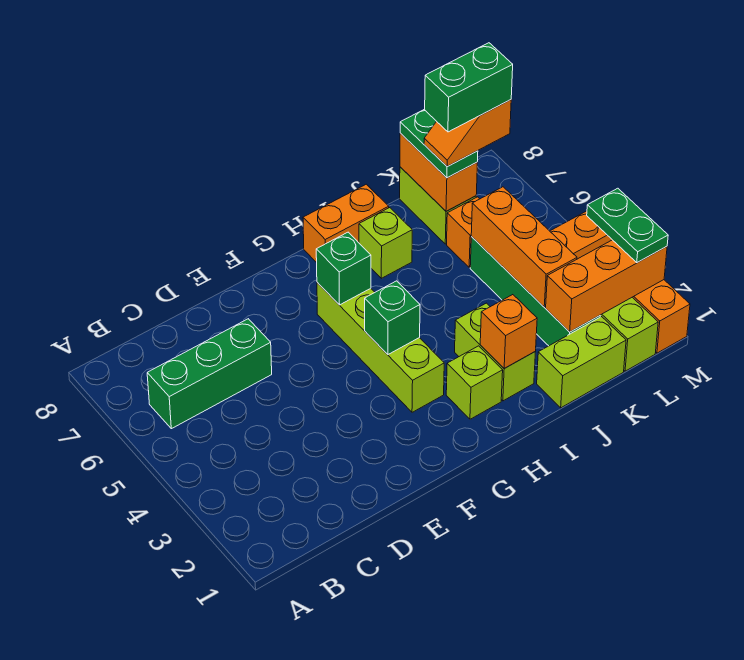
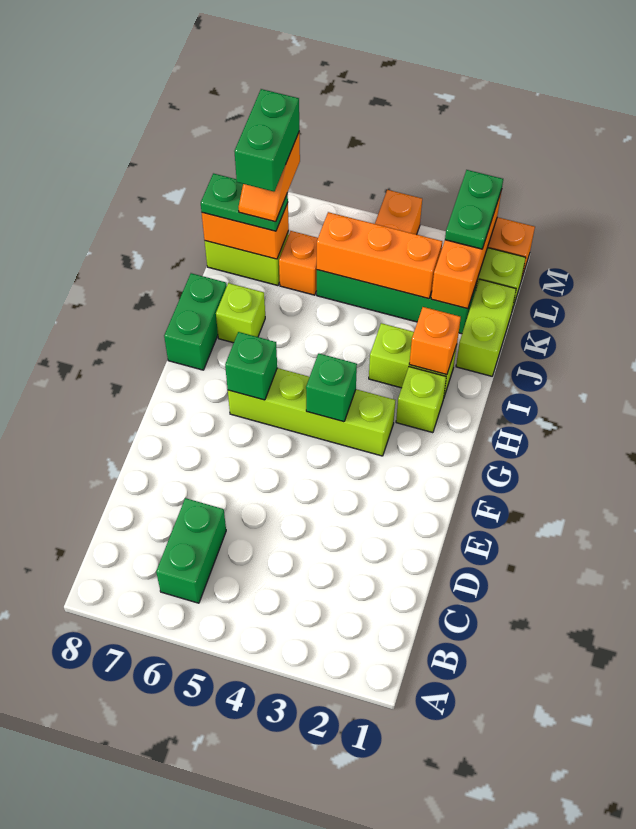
green brick B6:D6 level 1 -> green brick B6:C6 level 1
orange brick H8:I8 level 1 -> green brick H8:I8 level 1
green plate M2:M3 level 3 -> green plate L2:M2 level 3

